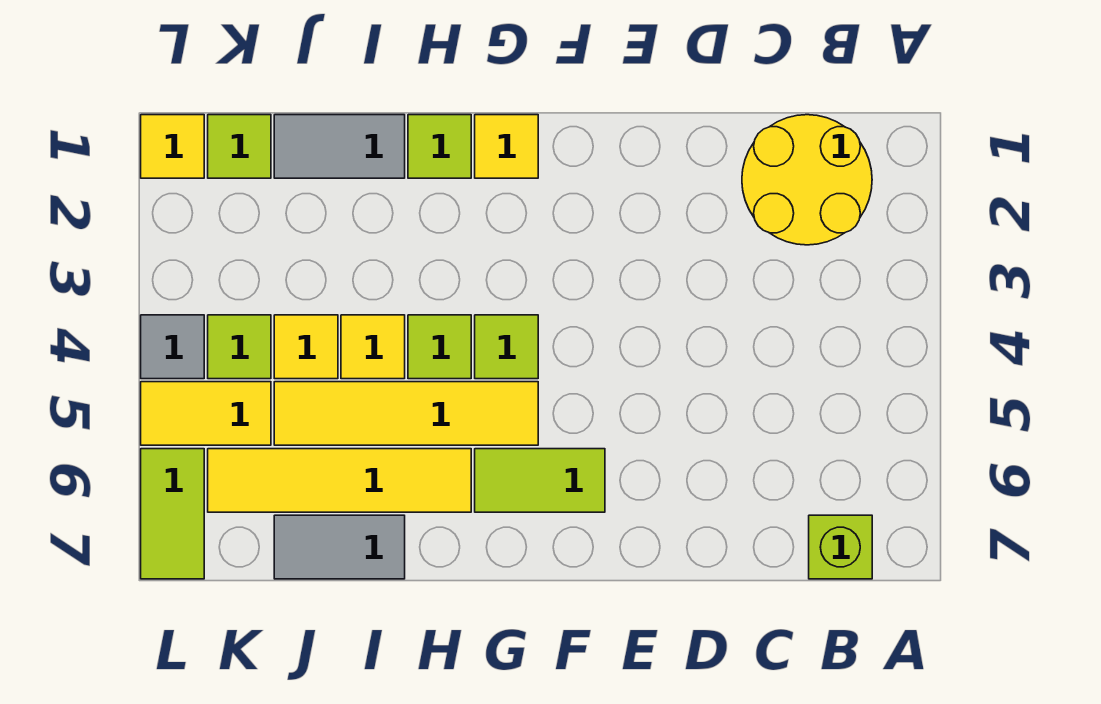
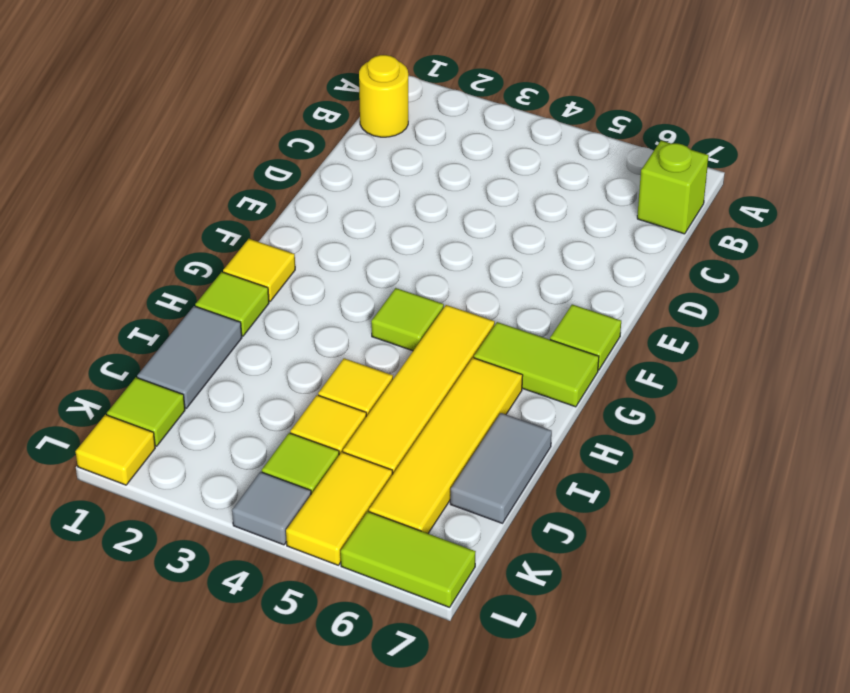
yellow round brick B1:C2 level 1 -> yellow round brick B1 level 1
lime tile F6:G6 level 1 -> lime tile G6:G7 level 1
lime tile H4 level 1 -> lime tile F7 level 1

